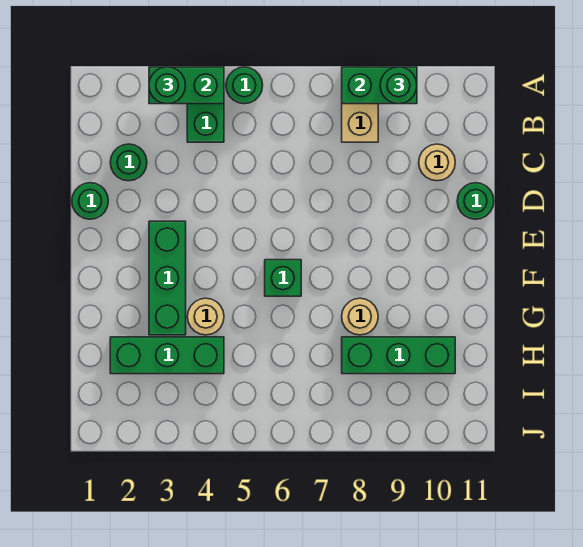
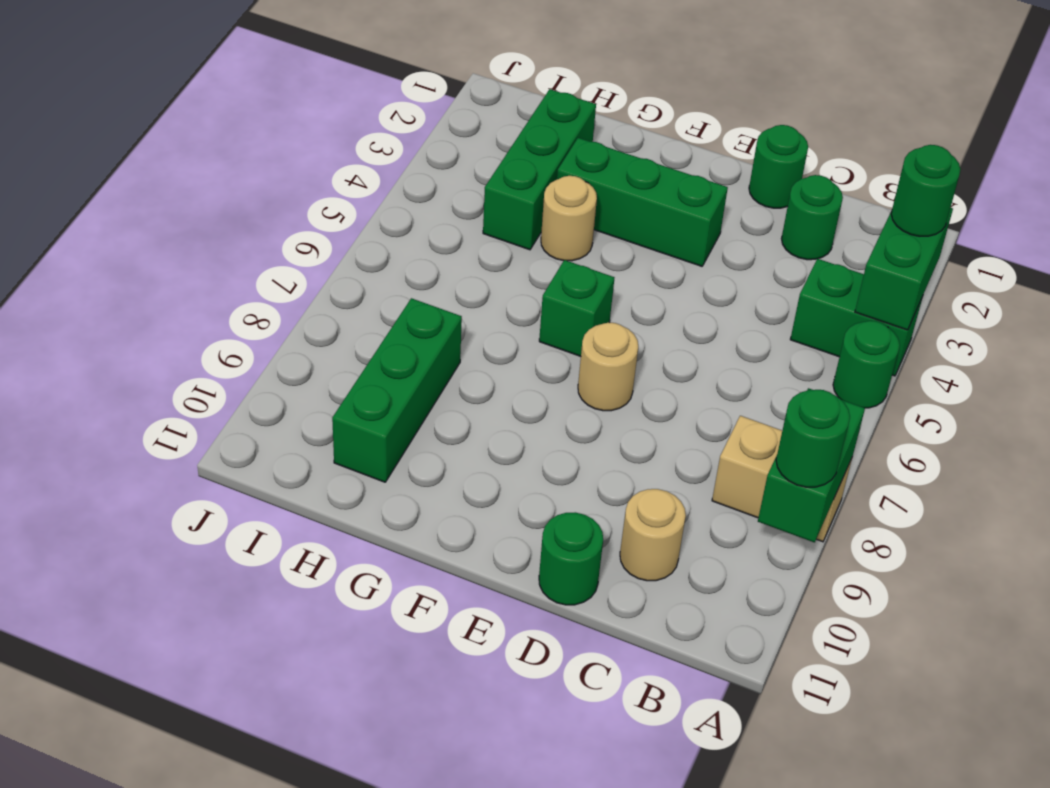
tan round brick G8 level 1 -> tan round brick E7 level 1

